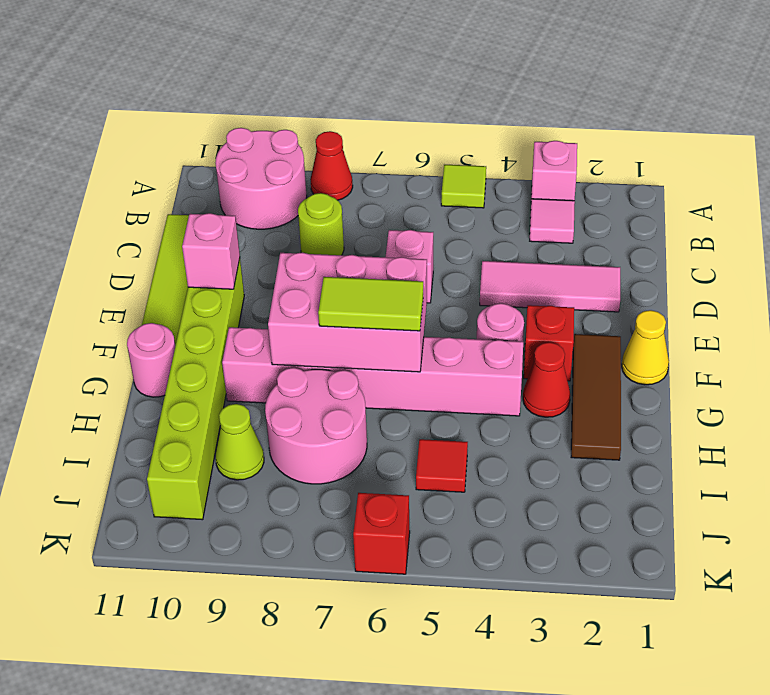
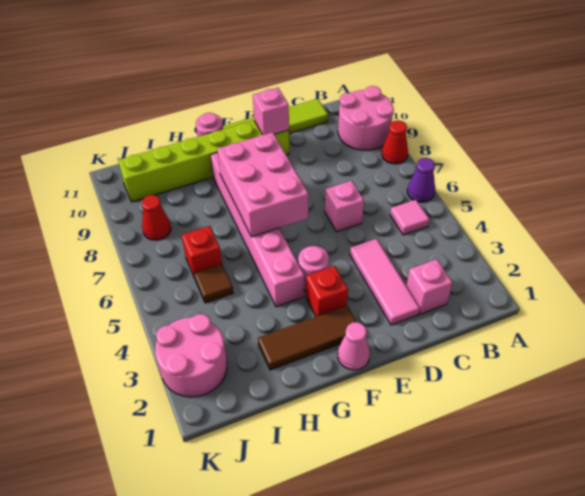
pink brick A3 level 1 -> pink brick C2 level 1
lime tile A5 level 1 -> none
none -> purple cone A6 level 1
pink tile B3 level 1 -> pink tile B5 level 1
lime round brick C8 level 1 -> none
yellow cone F1 level 1 -> pink cone F1 level 1
red cone G3 level 1 -> red cone J8 level 1
lime tile G6:G7 level 3 -> none
pink round brick H7:I8 level 1 -> pink round brick J2:K3 level 1
red tile I5 level 1 -> brown tile I5 level 1
lime cone I9 level 1 -> none
red brick K6 level 1 -> red brick I6 level 1

